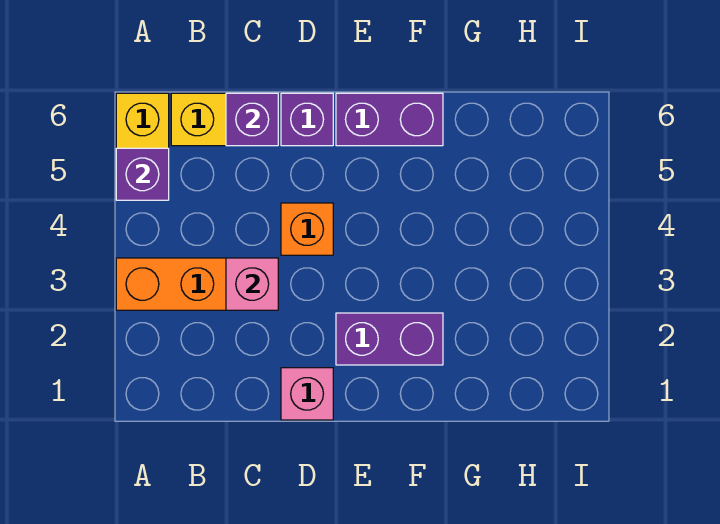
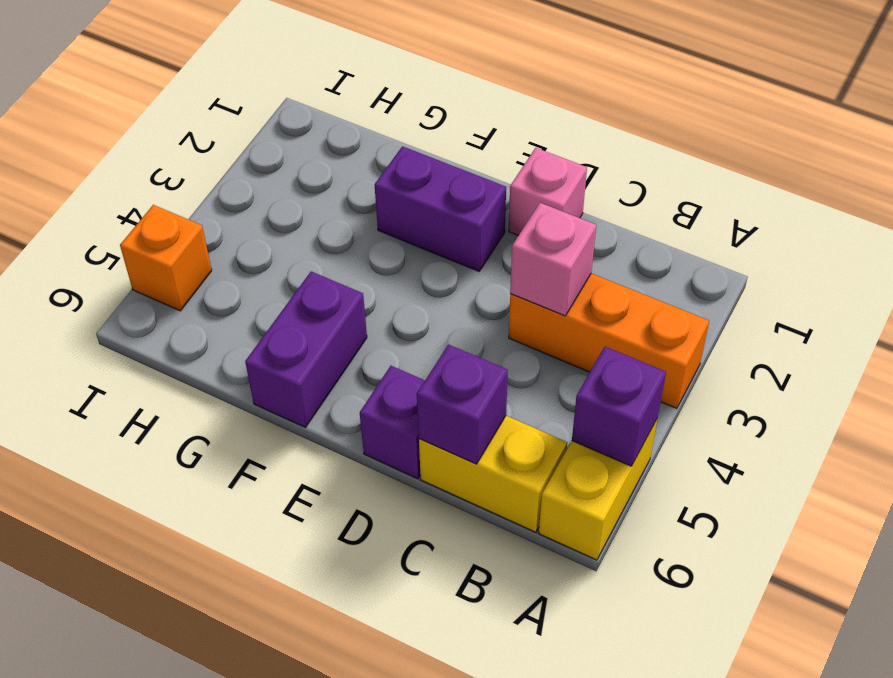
orange brick D4 level 1 -> orange brick I5 level 1
purple brick E6:F6 level 1 -> purple brick F5:F6 level 1

